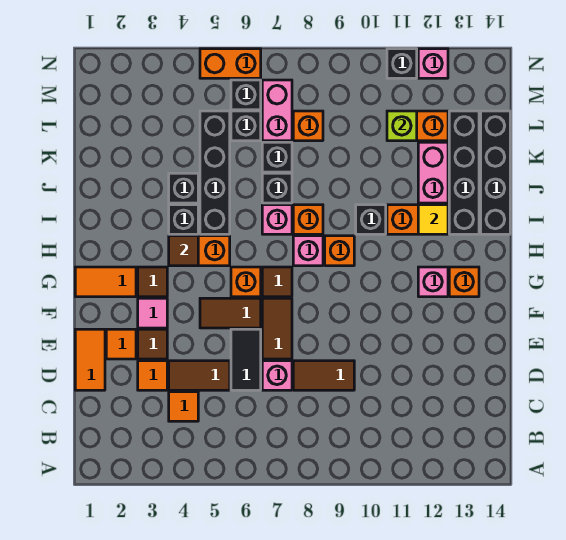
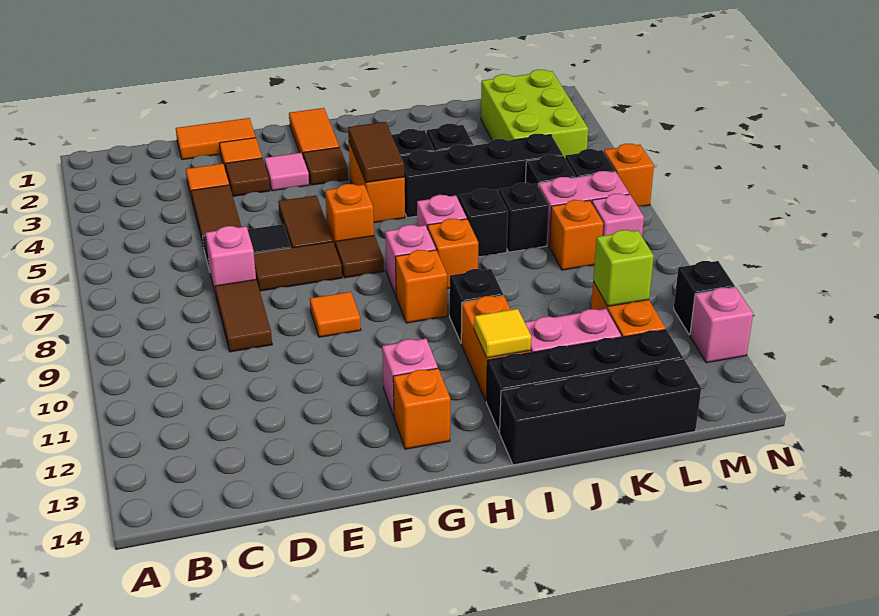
orange tile C4 level 1 -> orange tile F9 level 1
brown tile H4 level 2 -> brown tile H4:H5 level 2
none -> lime brick L2:M4 level 1
none -> pink brick M8 level 1
orange brick N5:N6 level 1 -> orange brick N6 level 1

